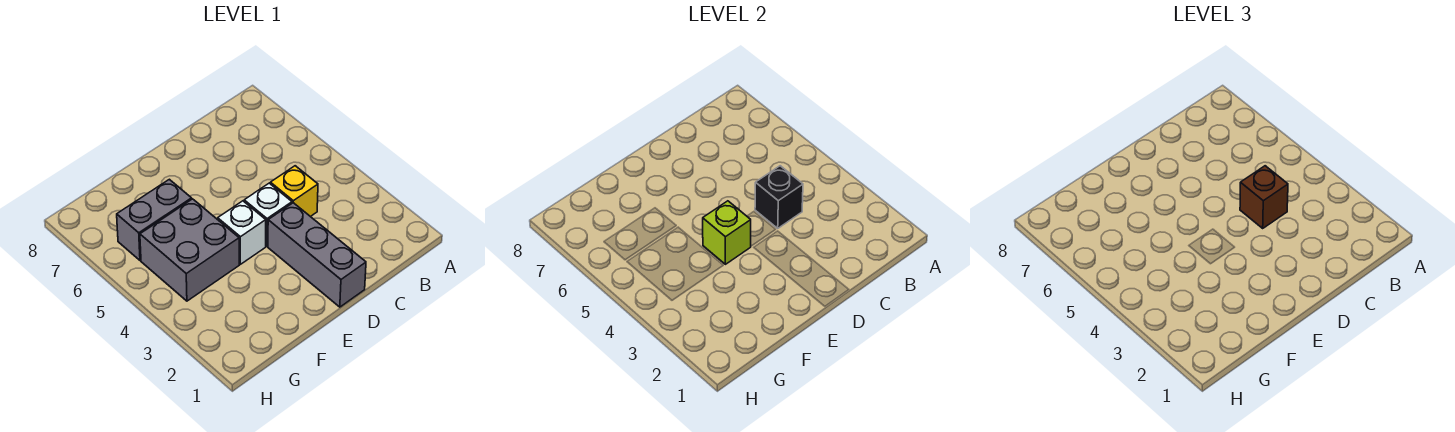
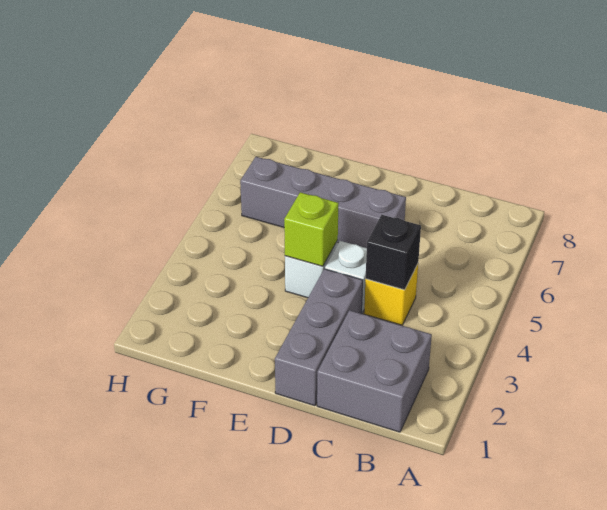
brown brick C4 level 3 -> none
grey brick F4:G5 level 1 -> grey brick B1:C2 level 1
grey brick F6:G6 level 1 -> grey brick D6:G6 level 1

